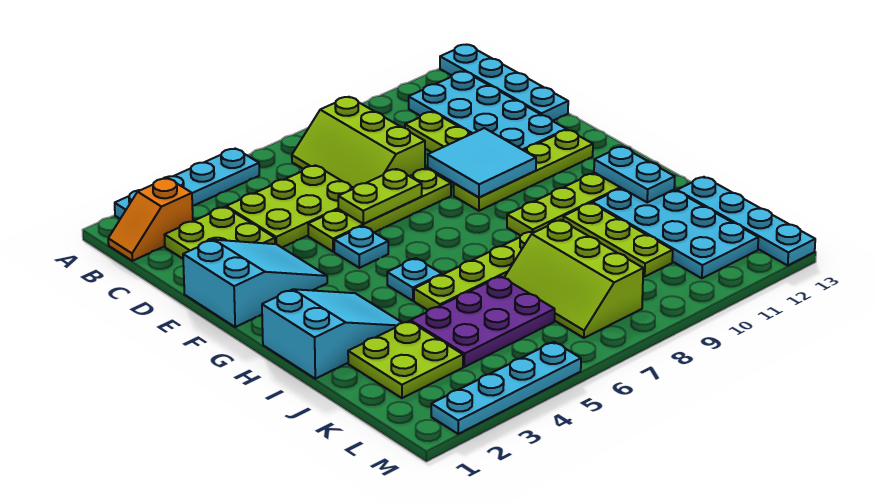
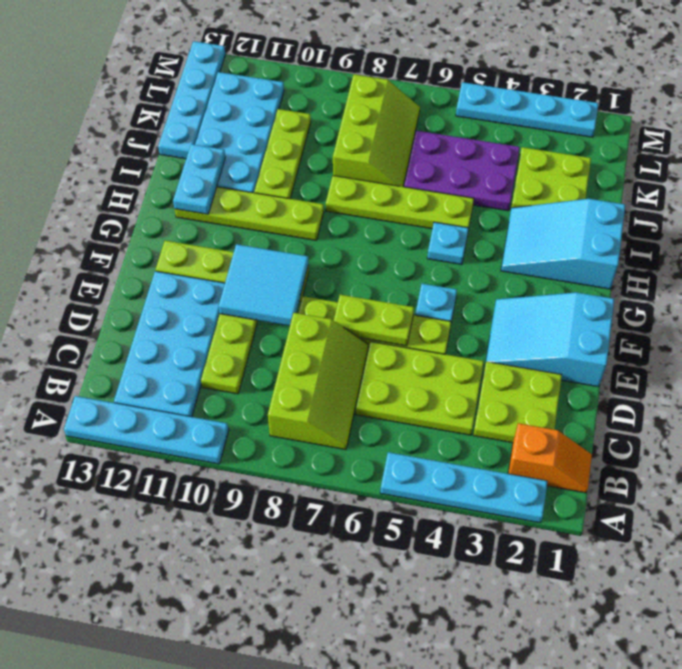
cyan plate A13:D13 level 1 -> cyan plate A10:A13 level 1

